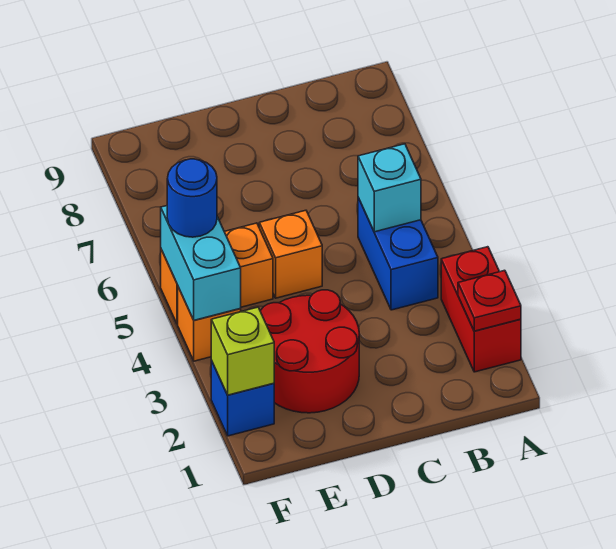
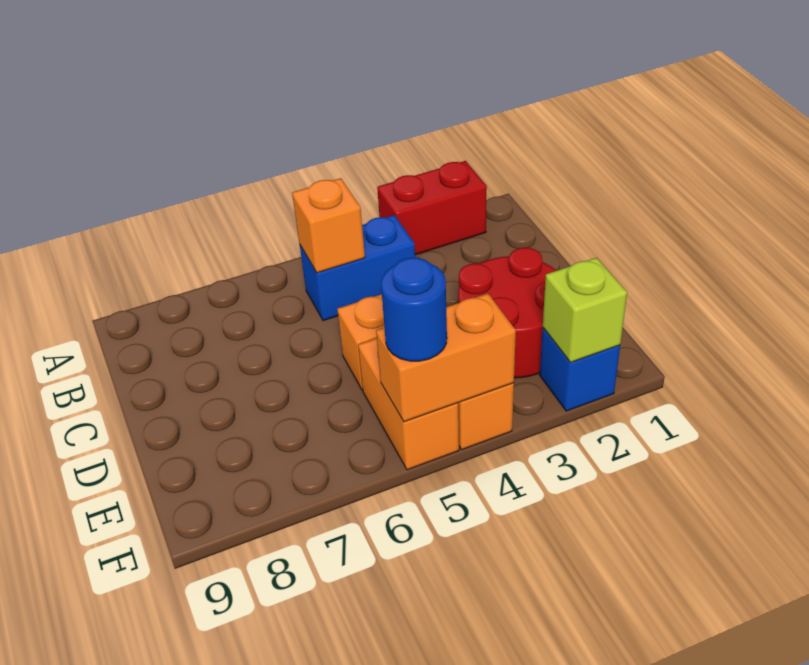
red plate A2 level 2 -> none
cyan brick B5 level 2 -> orange brick B5 level 2
cyan brick F4:F5 level 2 -> orange brick F4:F5 level 2

